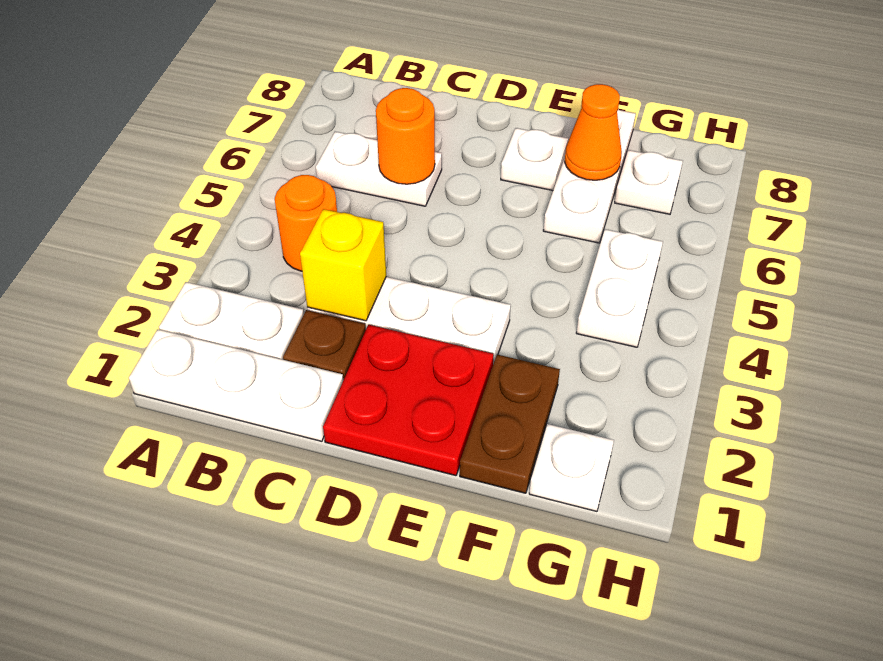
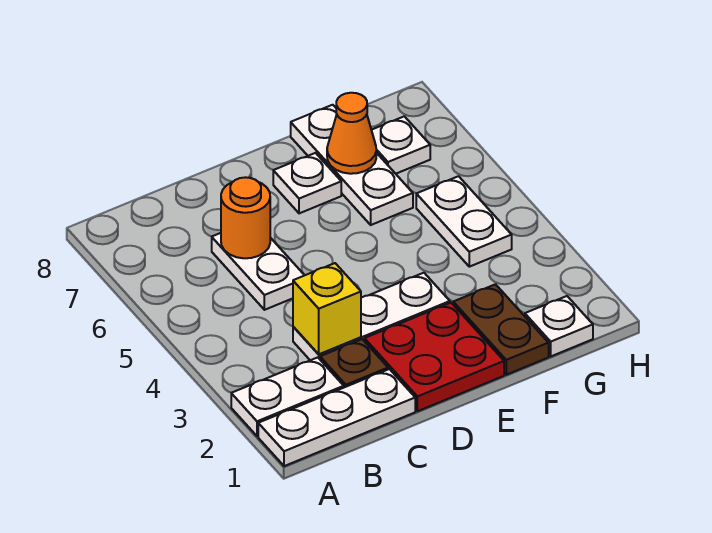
orange round brick B4 level 1 -> none
white plate B6:C6 level 1 -> white plate C5:C6 level 1

